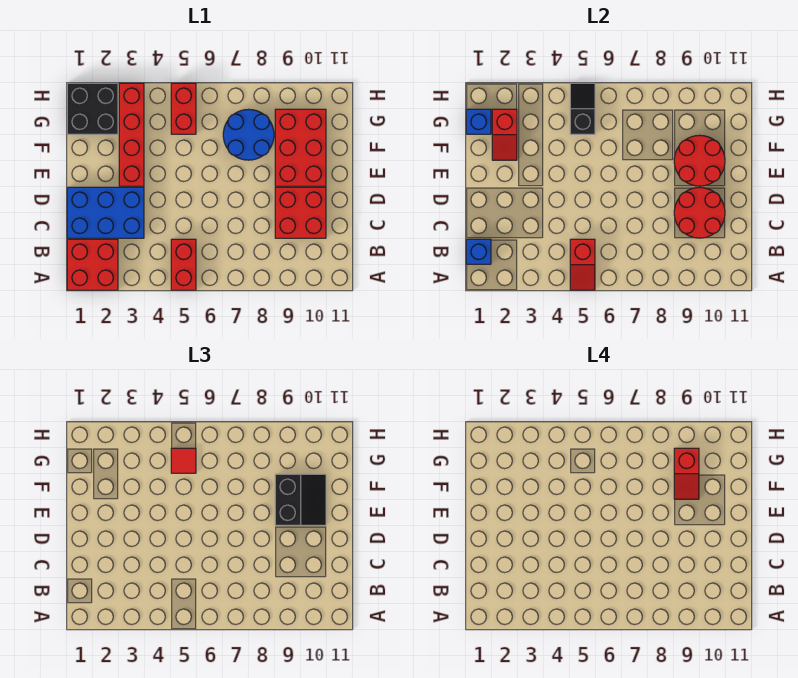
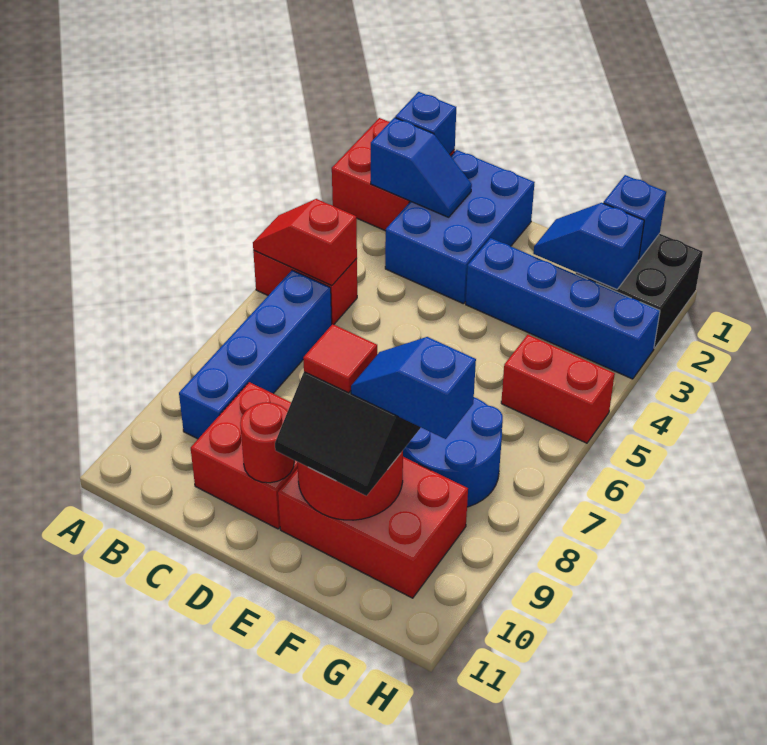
none -> blue slope B2:C2 level 2 top B
none -> blue brick B6:B9 level 1
red round brick C9:D10 level 2 -> red round brick D10 level 2
red brick E3:H3 level 1 -> blue brick E3:H3 level 1
red slope F2:G2 level 2 top G -> blue slope F2:G2 level 2 top G
red slope F9:G9 level 4 top G -> blue slope F9:G9 level 4 top G
black slope G5:H5 level 2 top G -> none
red tile G5 level 3 -> red tile E9 level 4

